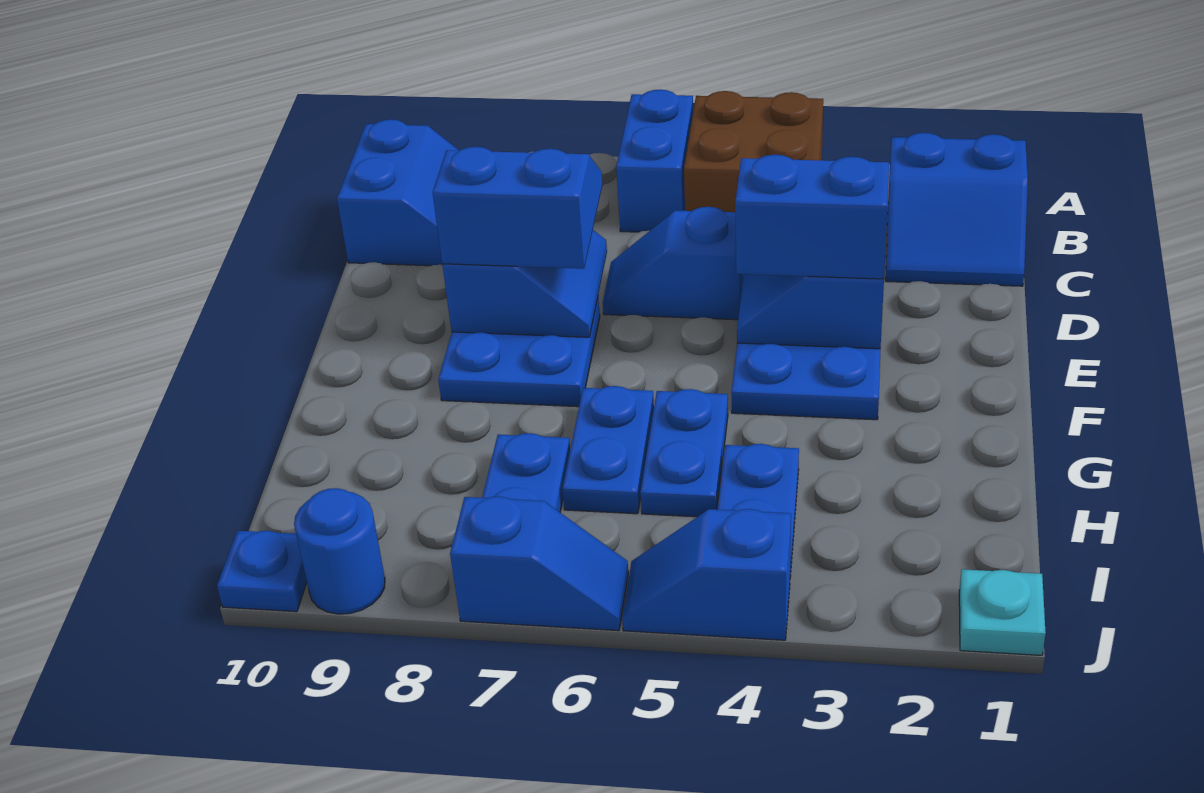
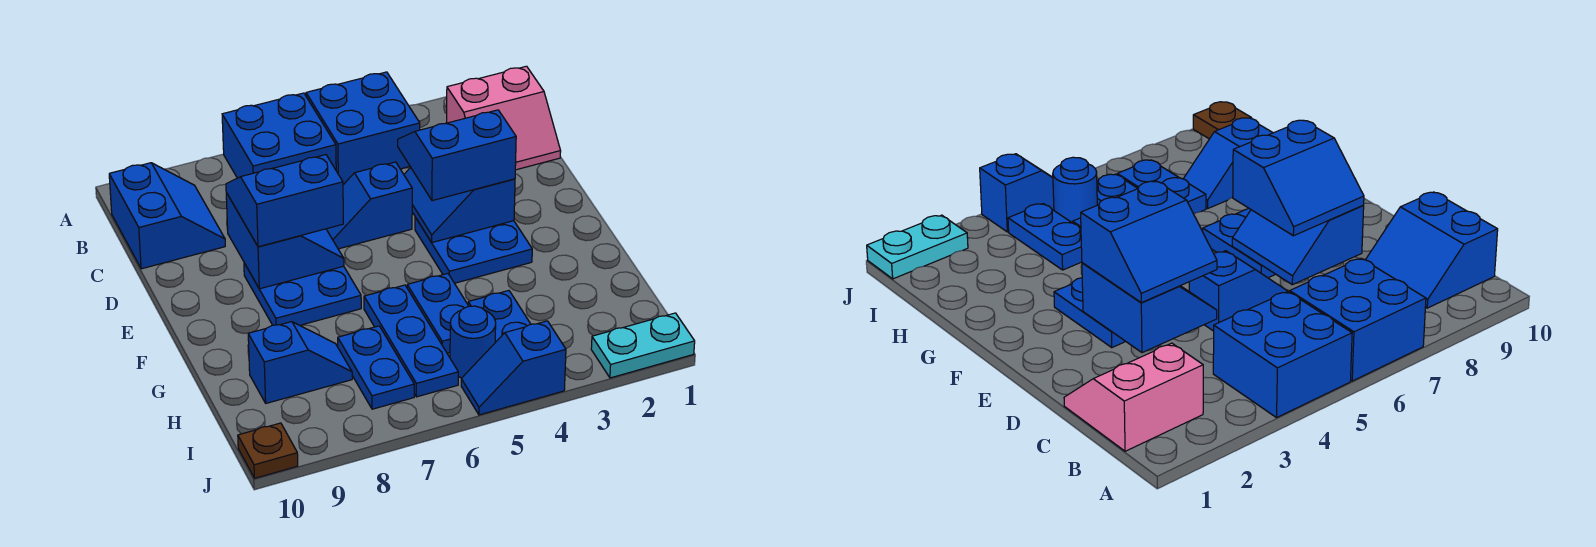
brown brick A4:B5 level 1 -> blue brick A4:B5 level 1
blue brick A6:B6 level 1 -> blue brick A6:B7 level 1
blue slope B1:C2 level 1 top B -> pink slope B1:C2 level 1 top B
blue plate G6:H6 level 1 -> blue plate G6:I6 level 1
cyan plate J1 level 1 -> cyan plate J1:J2 level 1
blue slope J6:J7 level 1 top 7 -> blue slope H8:H9 level 1 top 9
blue round brick J9 level 1 -> blue round brick I5 level 1
blue plate J10 level 1 -> brown plate J10 level 1

